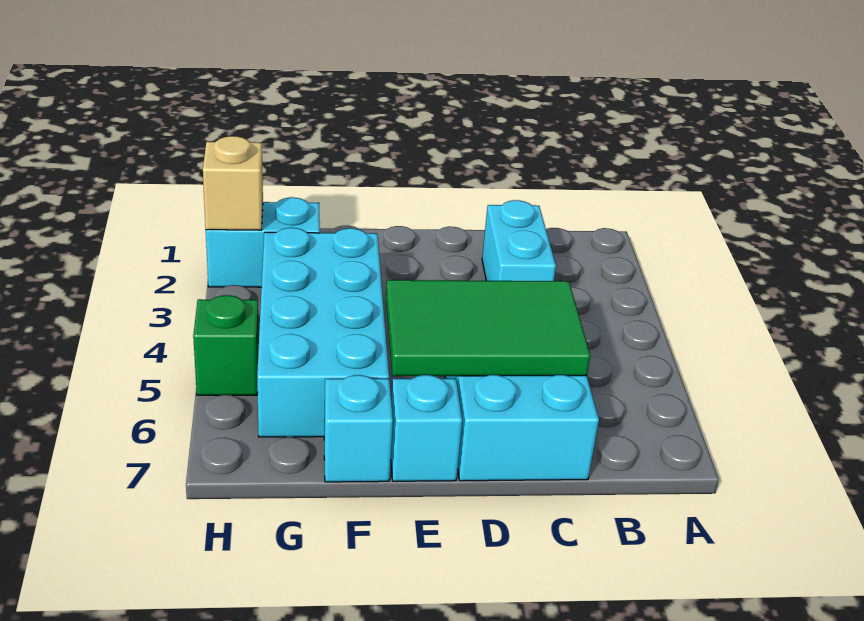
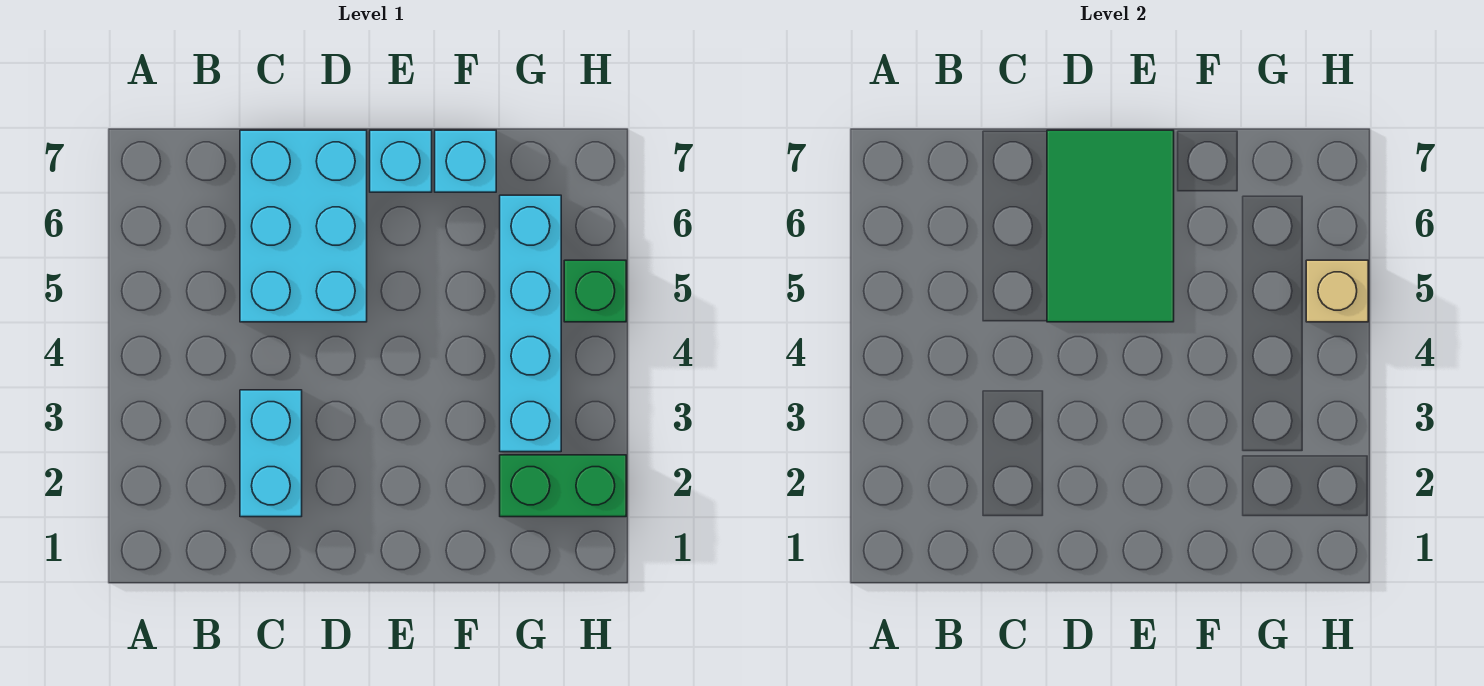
green tile C5:E6 level 2 -> green tile D5:E7 level 2
cyan brick F3:G6 level 1 -> cyan brick G3:G6 level 1
cyan brick G2:H2 level 1 -> green brick G2:H2 level 1
tan brick H2 level 2 -> tan brick H5 level 2

